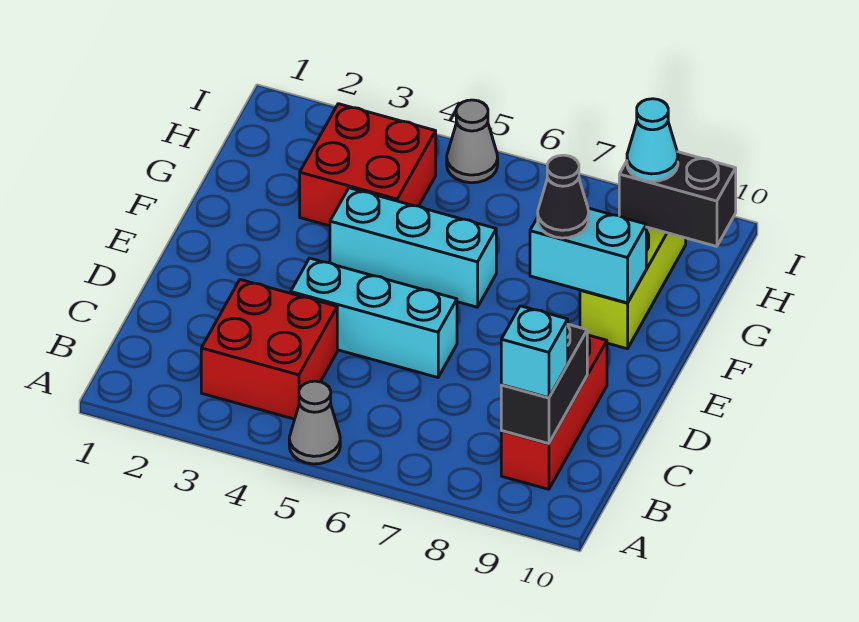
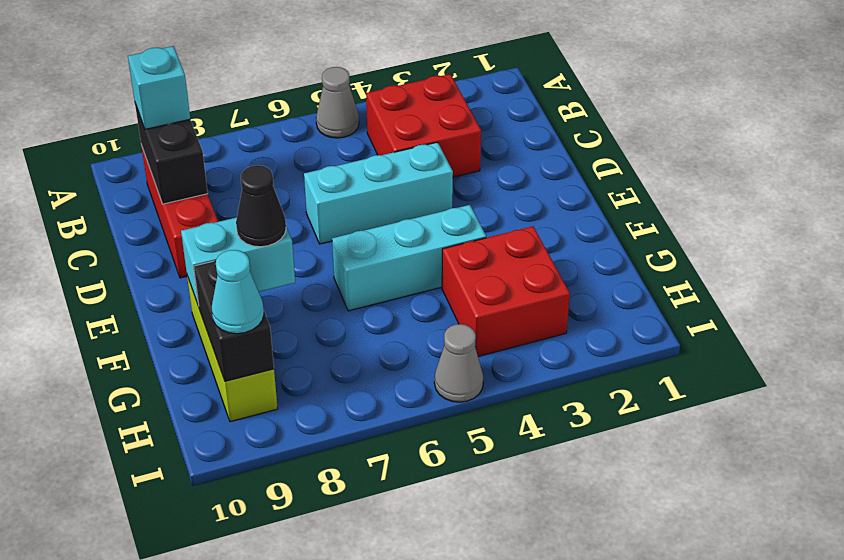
black brick H9:H10 level 2 -> black brick G9:H9 level 2

